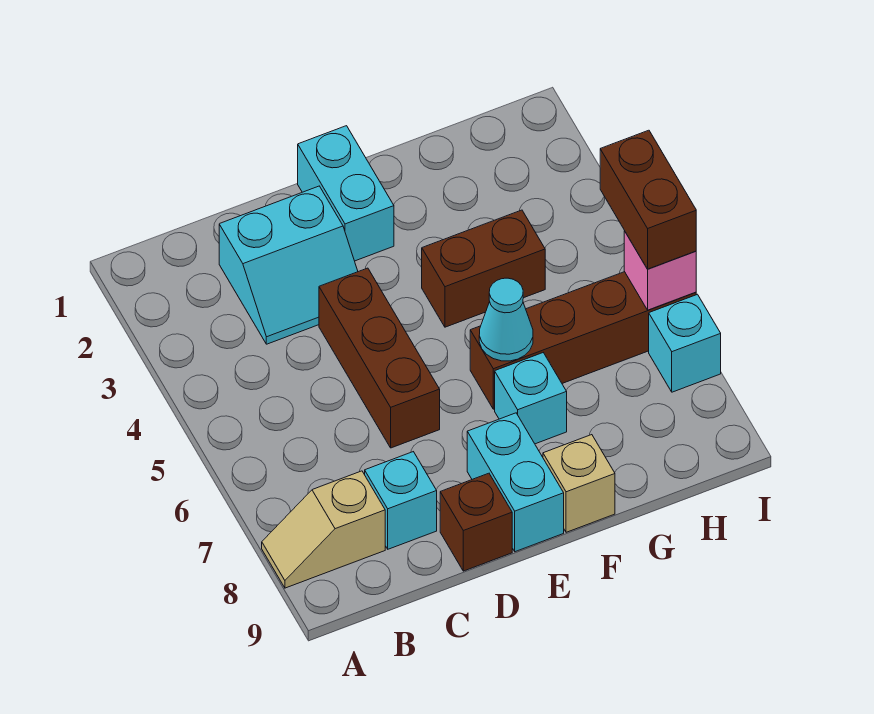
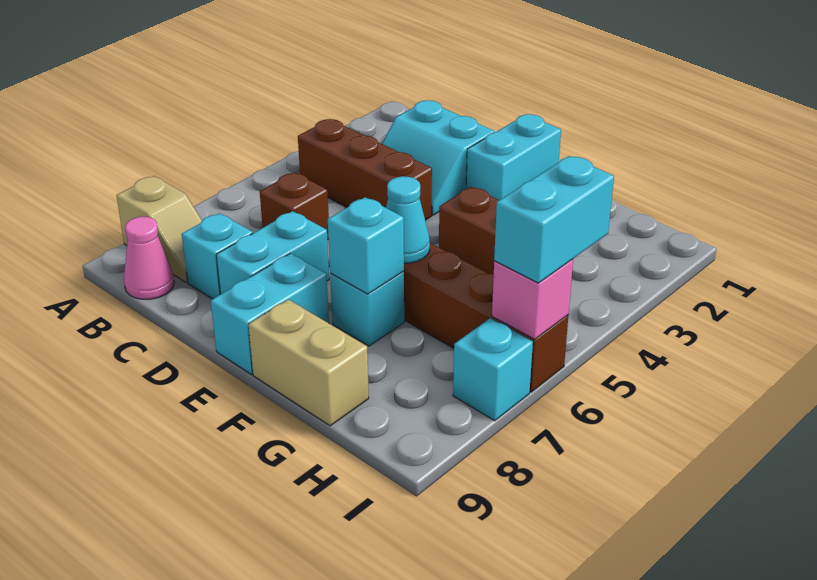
tan slope A8:B8 level 1 top B -> tan slope A8:B8 level 1 top A
none -> pink cone B9 level 1
brown brick D4:D6 level 1 -> brown brick B4:D4 level 1
none -> cyan brick D7:D8 level 1
brown brick D9 level 1 -> brown brick C6 level 1
none -> cyan brick F7 level 2
tan brick F9 level 1 -> tan brick F9:G9 level 1
brown brick I5:I6 level 3 -> cyan brick I5:I6 level 3

